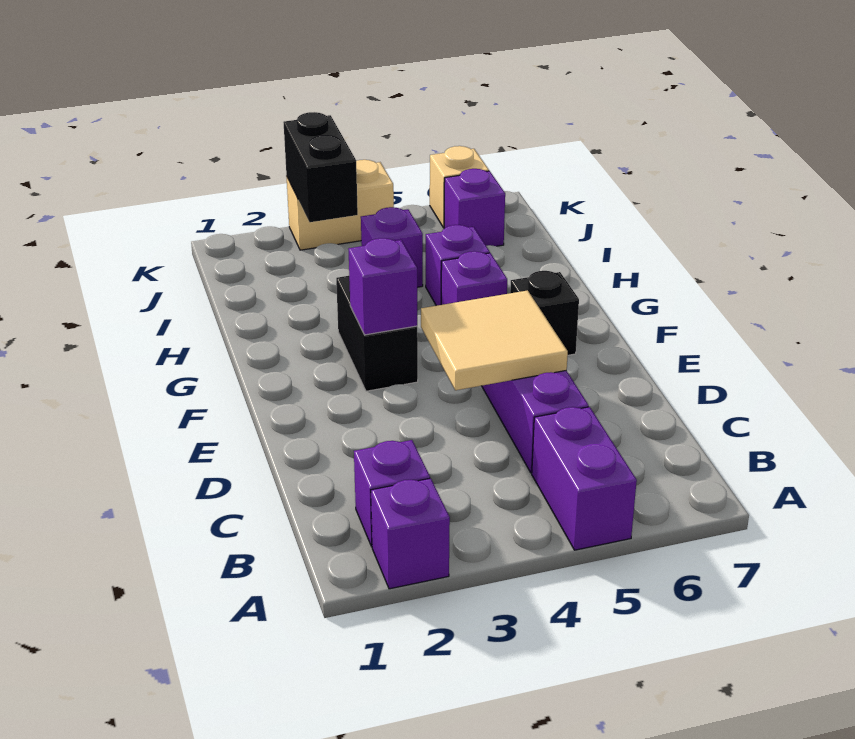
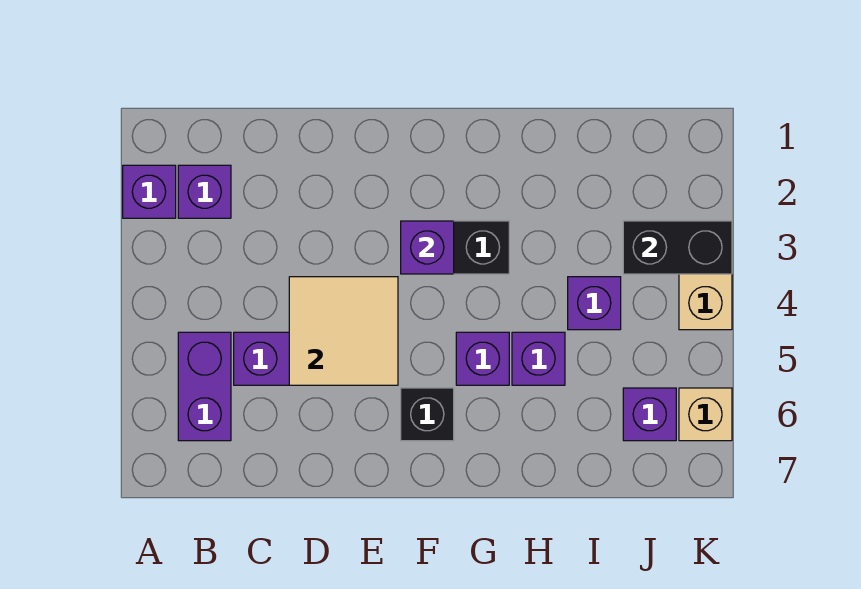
purple brick A5:B5 level 1 -> purple brick B5:B6 level 1

